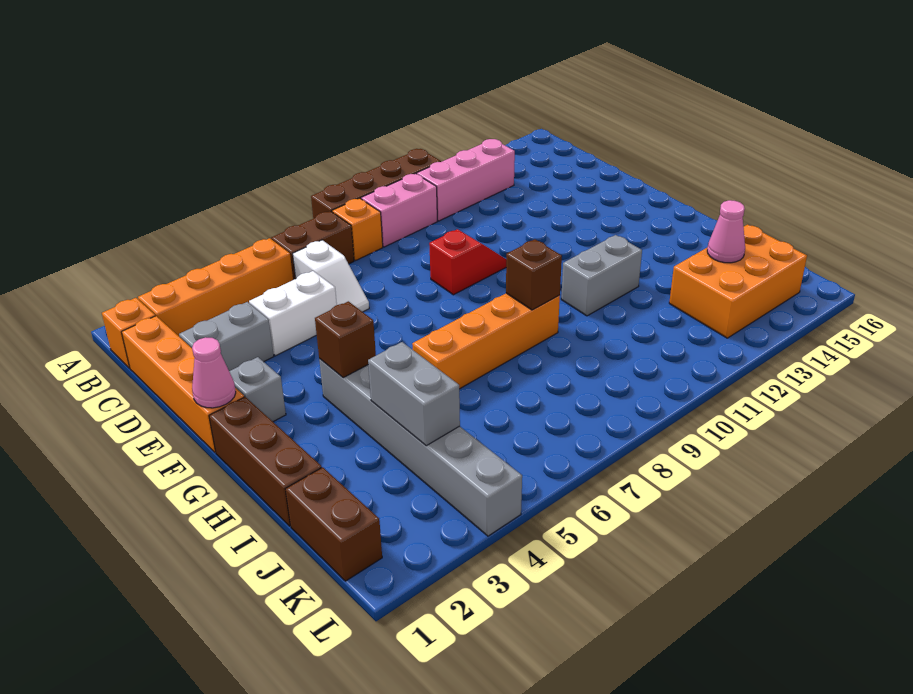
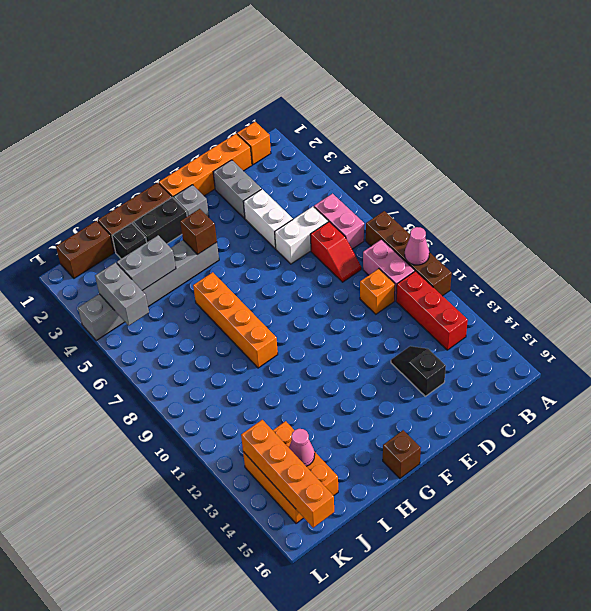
orange brick B2:B5 level 1 -> orange brick K13:K16 level 2
brown brick B6:B7 level 1 -> pink brick B6:B7 level 1
orange brick B8 level 1 -> orange brick C10 level 1
pink brick B11:B13 level 1 -> red brick B11:B13 level 1
white slope C6:D6 level 1 top C -> white brick C6:D6 level 1
none -> black slope D13:D14 level 1 top 14
red slope E9:E10 level 1 top 9 -> red slope C7:C8 level 1 top 7
pink cone F1 level 2 -> pink cone A10 level 2
none -> black brick G2:H2 level 1
brown brick H9 level 2 -> brown brick G16 level 1
grey brick H11:H12 level 1 -> grey brick K4:K5 level 2
none -> black brick I2 level 1

